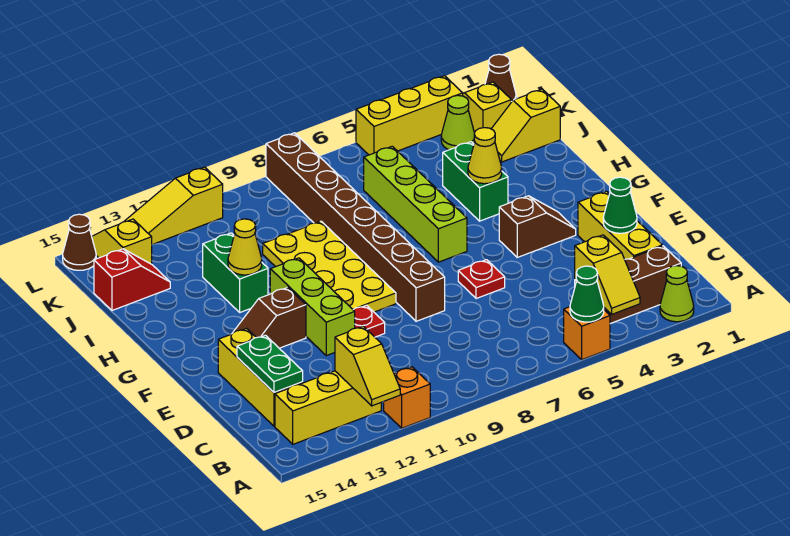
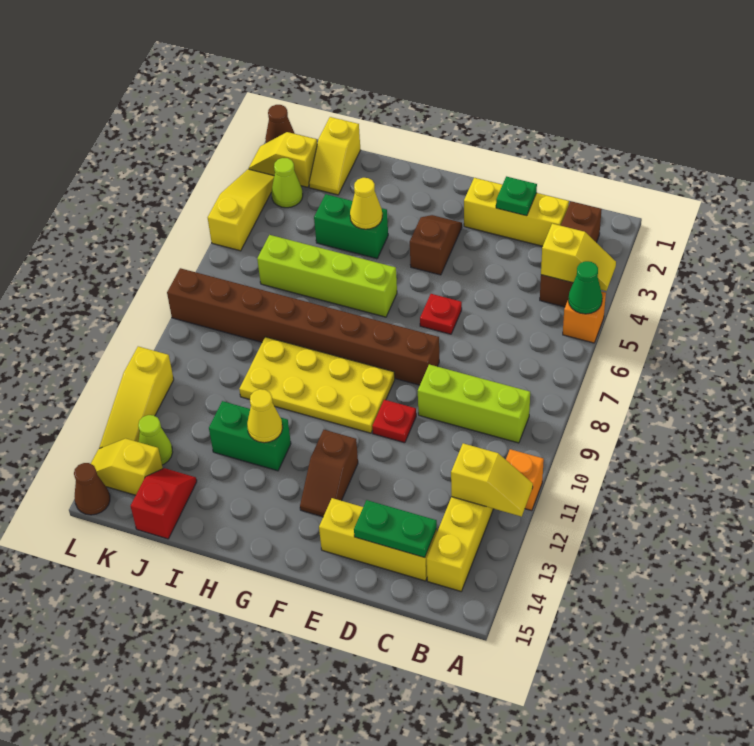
lime cone A2 level 1 -> lime cone K13 level 1
green cone D2 level 2 -> green plate D2 level 2
lime brick E11:G11 level 1 -> lime brick B9:D9 level 1
yellow brick L3:L5 level 1 -> yellow slope L3:L5 level 1 top 5

